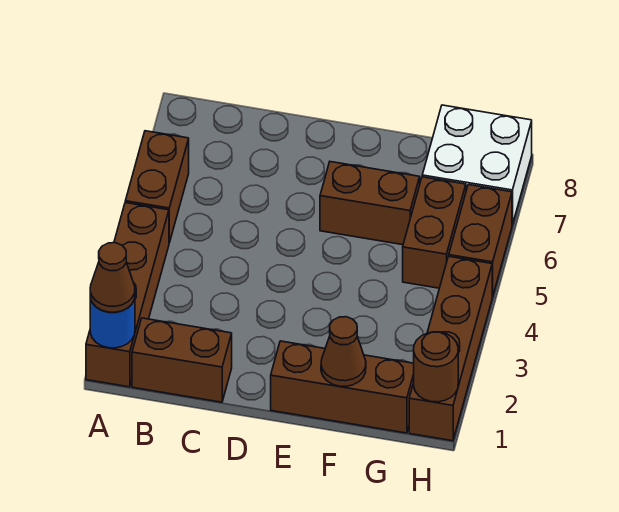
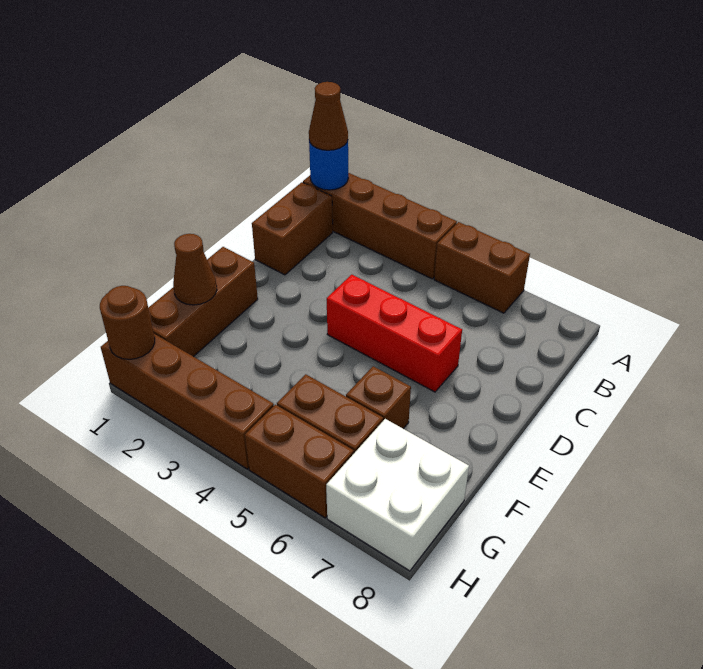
none -> red brick D4:D6 level 1
brown brick E6:F6 level 1 -> brown brick F6 level 1

